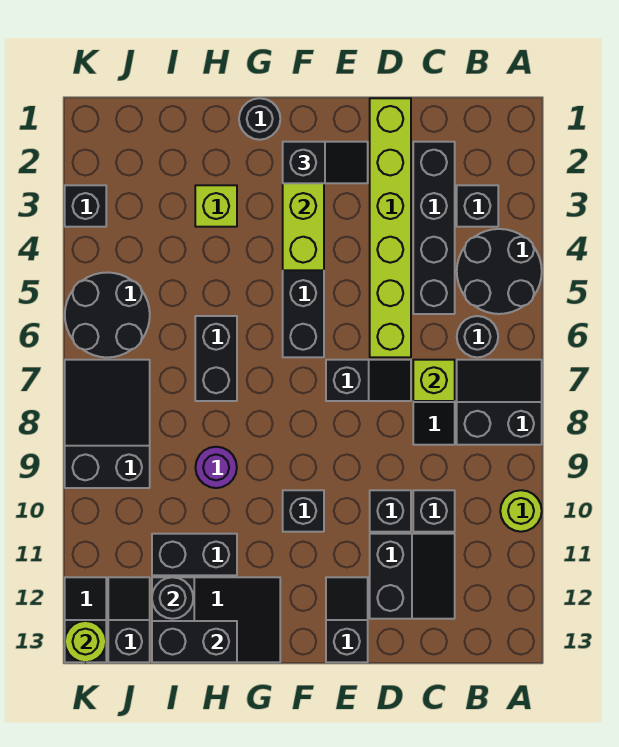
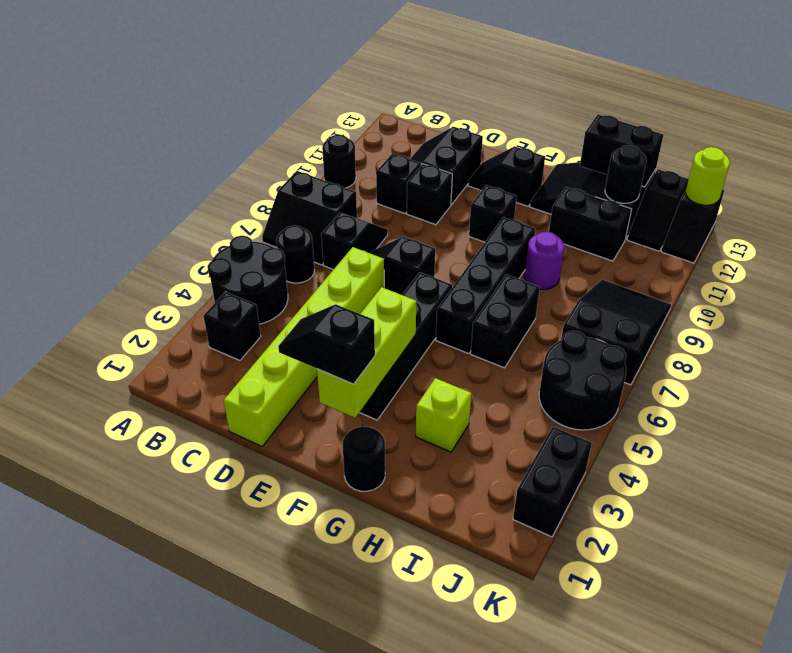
lime round brick A10 level 1 -> black round brick A10 level 1
black brick C2:C5 level 1 -> black brick G6:G9 level 1
lime brick C7 level 2 -> none
black slope E12:E13 level 1 top 13 -> black slope E12:F12 level 1 top F
black slope J7:K9 level 1 top 9 -> black slope J7:K9 level 1 top 7
black brick K3 level 1 -> black brick K2:K3 level 1

